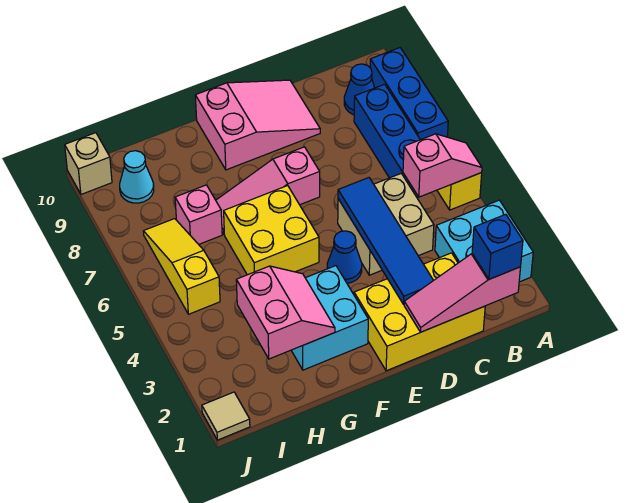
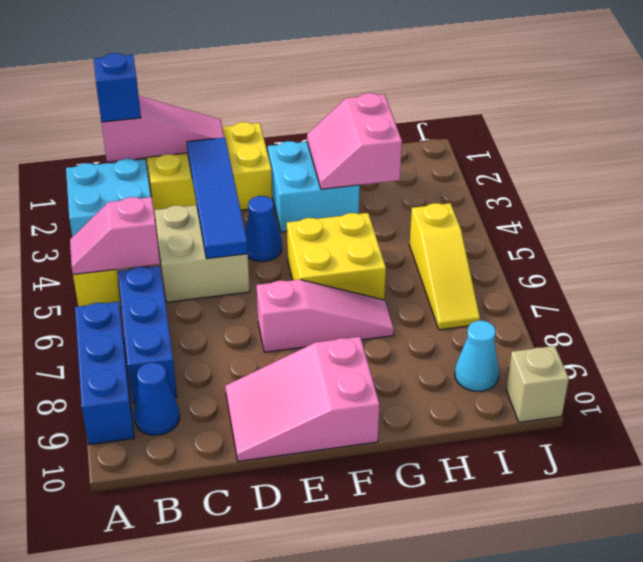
pink brick H7 level 1 -> none
tan tile J1 level 1 -> none

